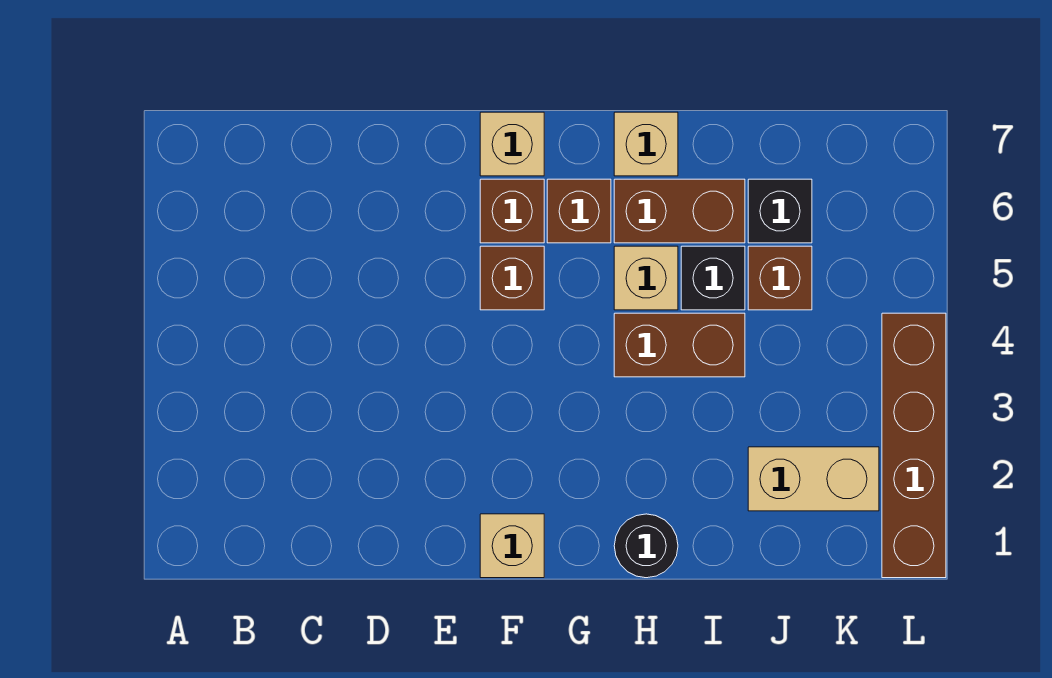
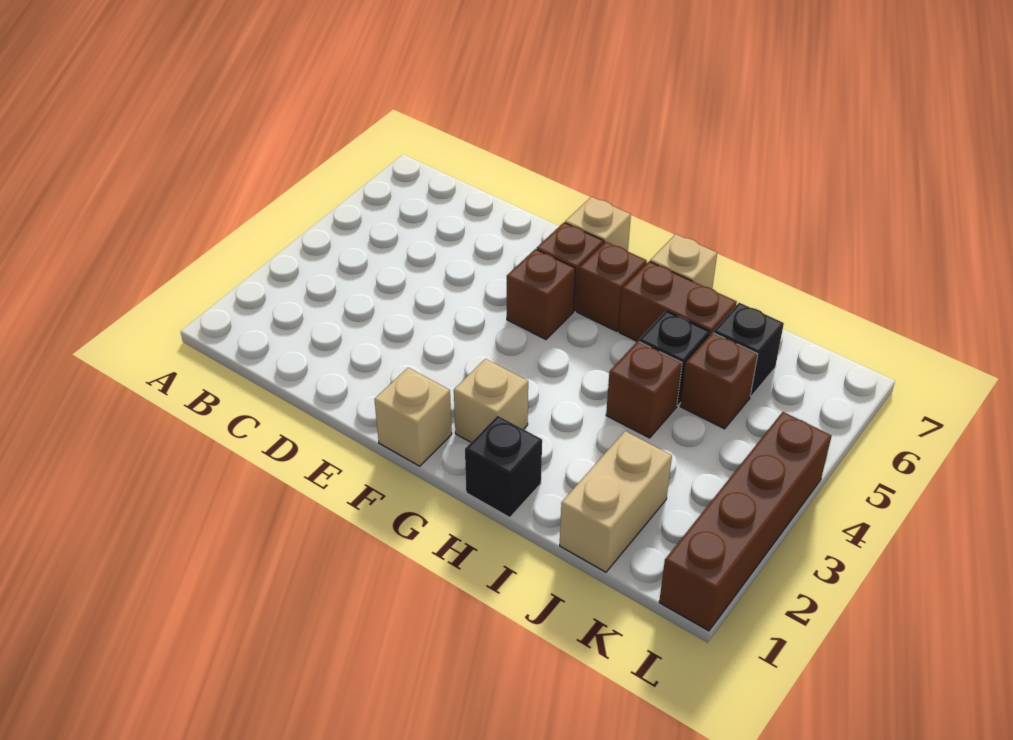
black round brick H1 level 1 -> black brick H1 level 1
brown brick H4:I4 level 1 -> brown brick I4 level 1
tan brick H5 level 1 -> tan brick G2 level 1
tan brick J2:K2 level 1 -> tan brick J1:J2 level 1

